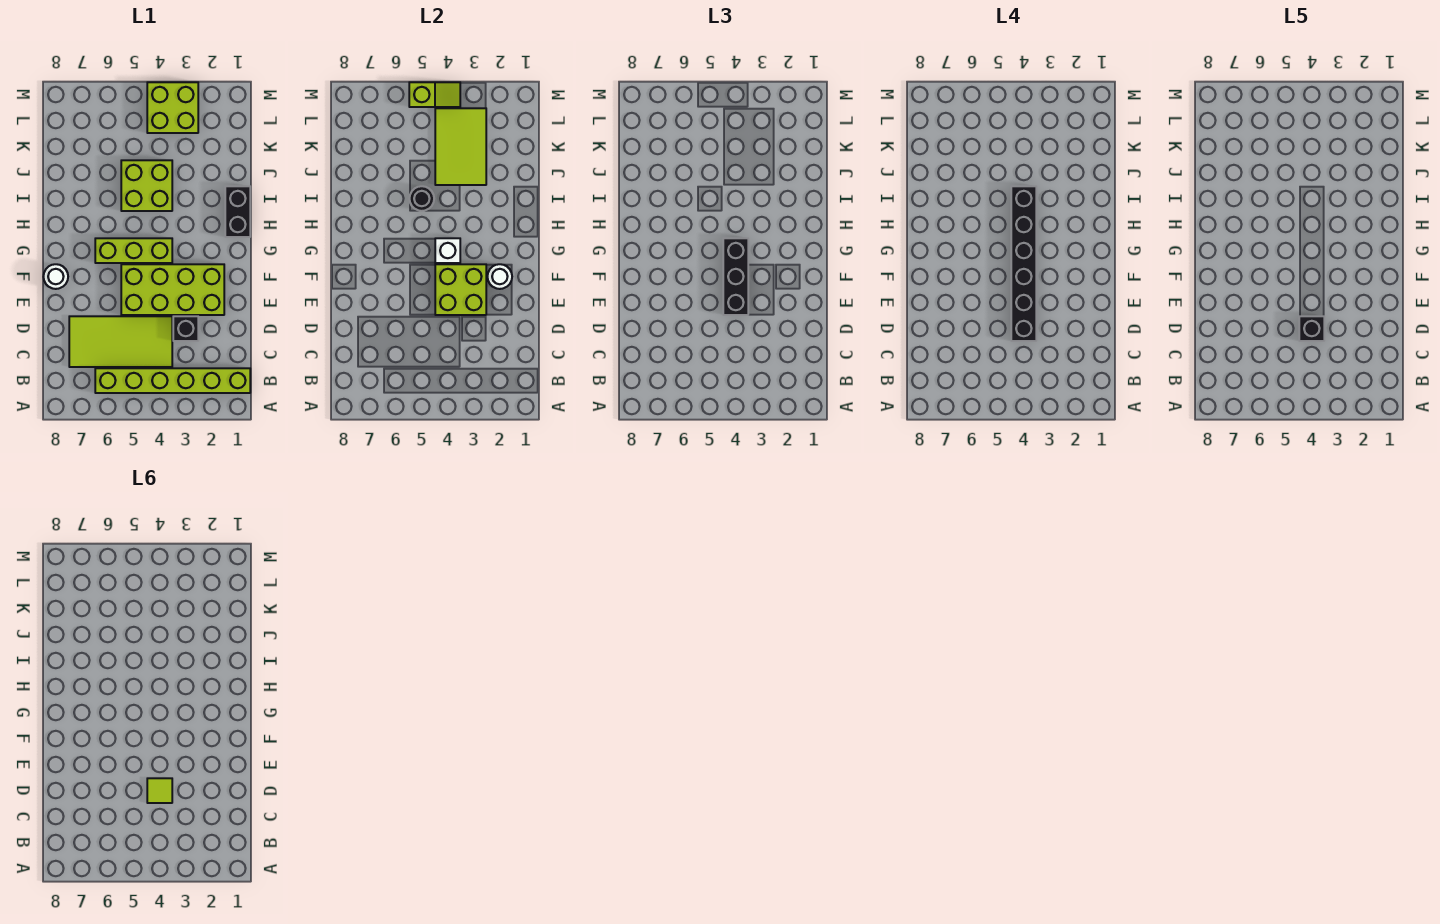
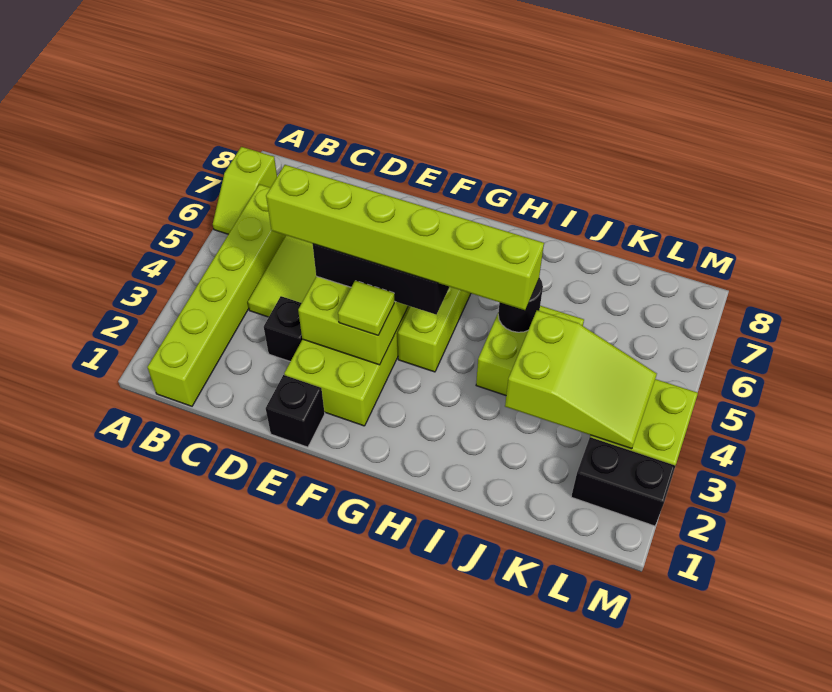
black brick D4:I4 level 4 -> lime brick D4:I4 level 4
black brick D4 level 5 -> black brick E1 level 1
lime tile D4 level 6 -> lime tile F3 level 3
white round brick F2 level 2 -> none
white round brick F8 level 1 -> none
white brick G4 level 2 -> none
black brick H1:I1 level 1 -> black brick L2:M2 level 1
lime tile J3:L4 level 2 -> lime slope J3:L4 level 2 top J
lime slope M4:M5 level 2 top 5 -> lime slope A6:A7 level 1 top 7

